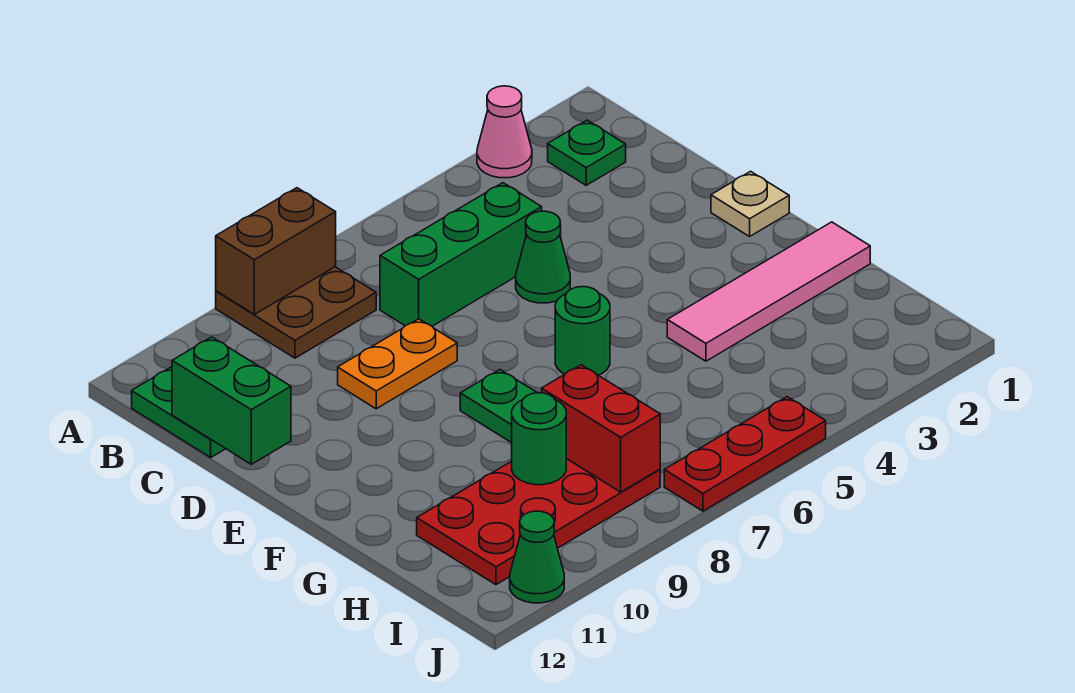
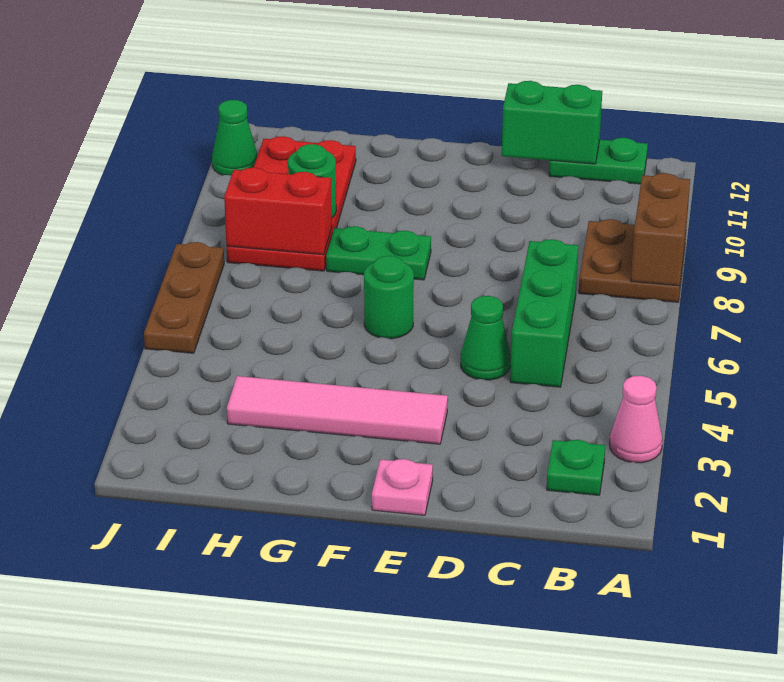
orange plate D8:D9 level 1 -> none
tan plate E1 level 1 -> pink plate E1 level 1
pink tile G1:G4 level 1 -> pink tile E3:H3 level 1
red plate J5:J7 level 1 -> brown plate J5:J7 level 1

